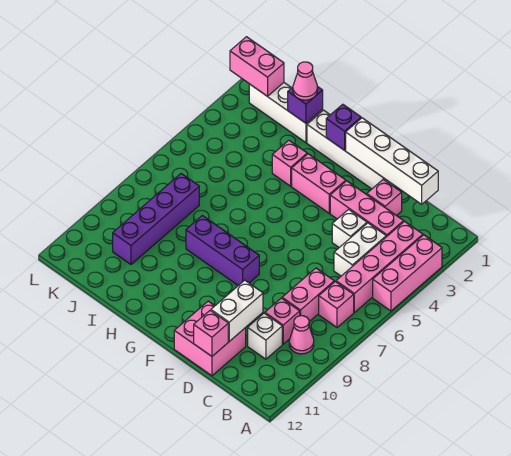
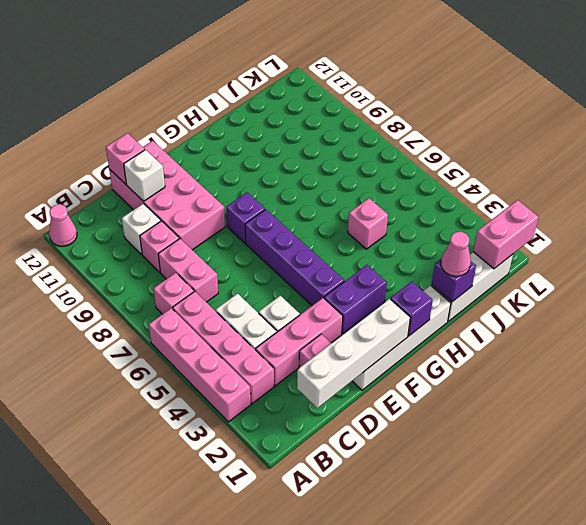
pink brick A3:A5 level 1 -> pink brick A3:A6 level 1
pink cone B9 level 1 -> pink cone A12 level 1
white brick D10:D11 level 2 -> white brick D11 level 2
pink brick D11:E12 level 1 -> pink brick D9:E12 level 1
pink brick F3:G3 level 1 -> purple brick F3:G3 level 1
purple brick F8:H8 level 1 -> purple brick F8 level 1
pink brick H3 level 1 -> pink brick I5 level 1
purple brick J7:J10 level 1 -> purple brick F4:F7 level 1

